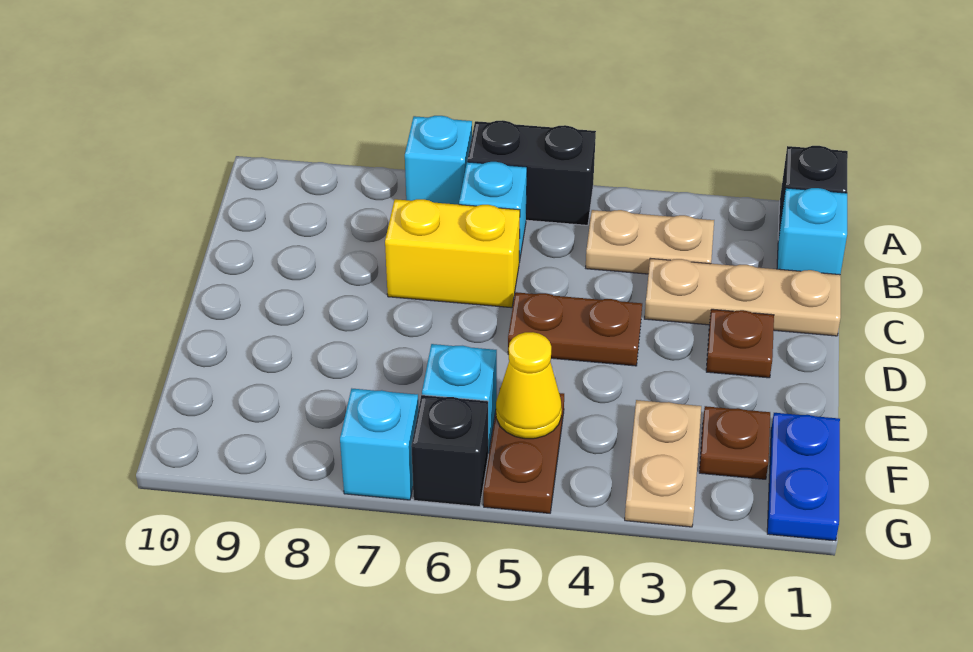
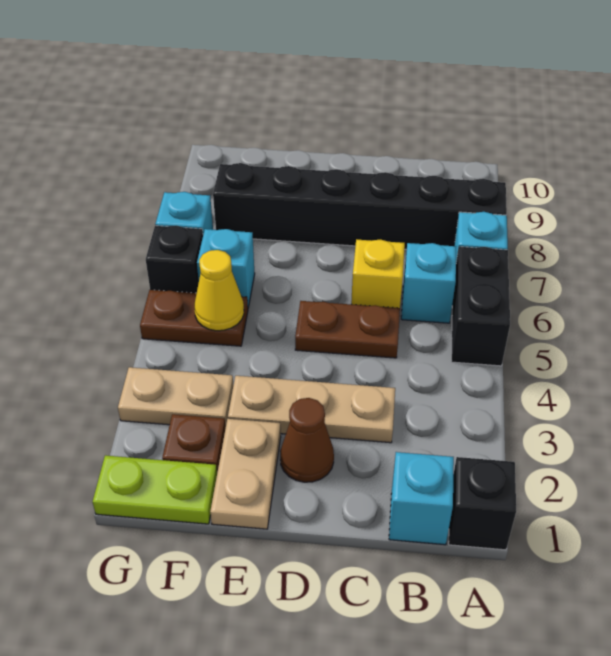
none -> black brick A8:F8 level 1
tan plate B3:B4 level 1 -> tan plate E1:E2 level 1
tan plate C1:C3 level 1 -> tan plate C3:E3 level 1
yellow brick C6:C7 level 1 -> yellow brick C6 level 1
brown plate D2 level 1 -> brown cone D2 level 1
brown plate D4:D5 level 1 -> brown plate C5:D5 level 1
blue plate F1:G1 level 1 -> lime plate F1:G1 level 1

